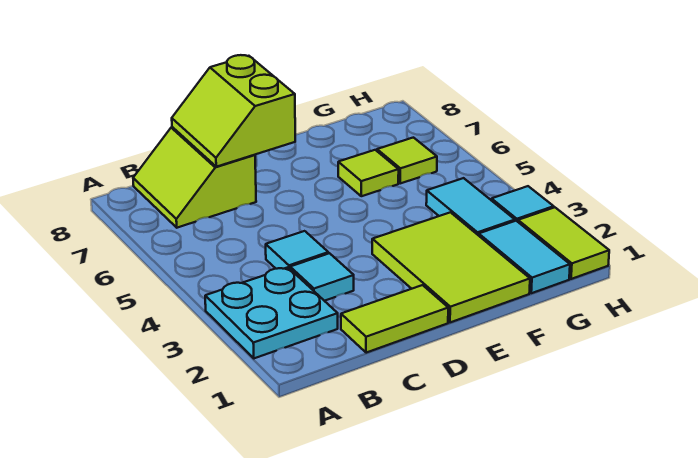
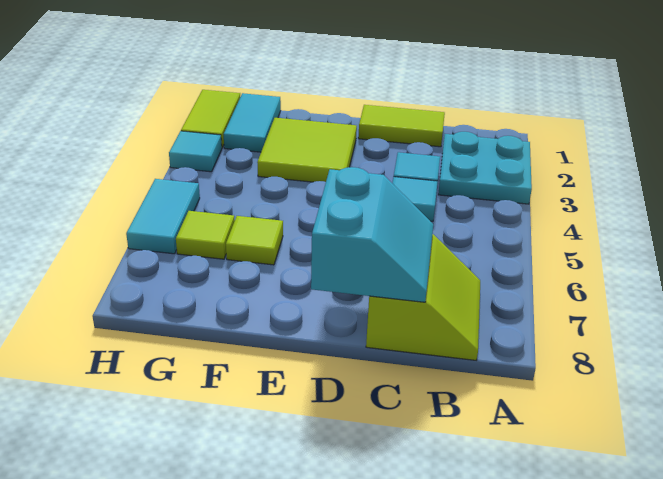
lime slope C7:D8 level 2 top D -> cyan slope C7:D8 level 2 top D
lime tile E1:F3 level 1 -> lime tile E2:F3 level 1
cyan tile G3:G4 level 1 -> cyan tile H5:H6 level 1

